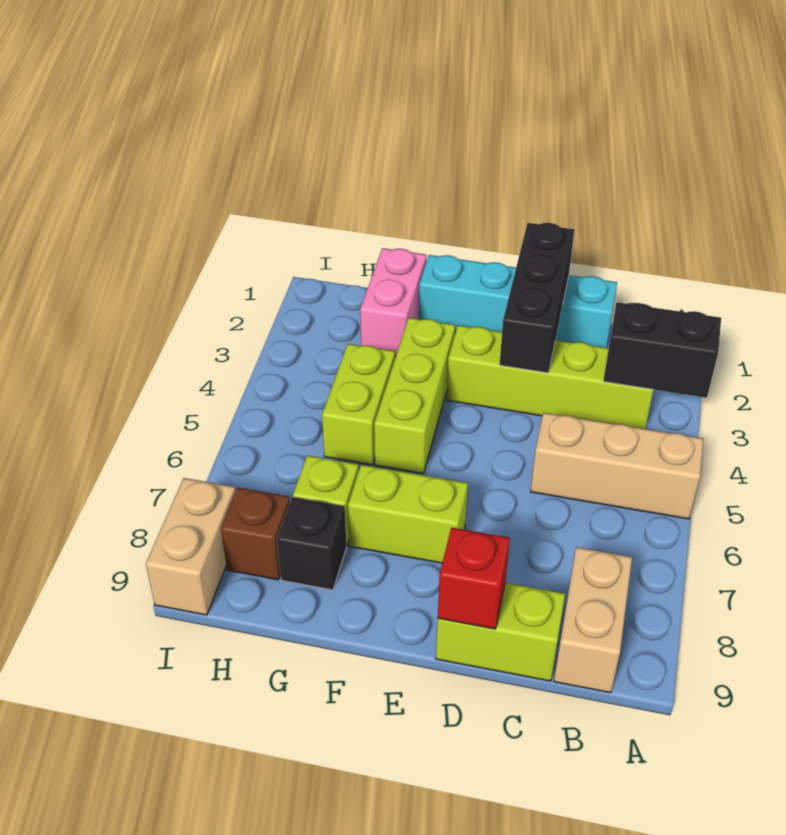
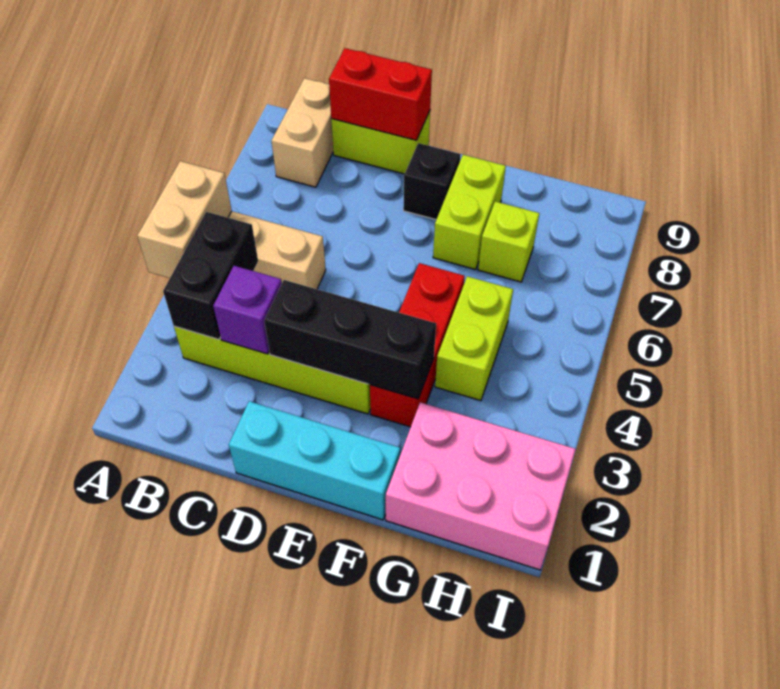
black brick A3:B3 level 2 -> black brick B3:B4 level 2
cyan brick C1:F1 level 1 -> cyan brick D1:F1 level 1
none -> purple brick C3 level 2
black brick D1:D3 level 2 -> black brick D3:F3 level 2
red brick D9 level 2 -> red brick C9:D9 level 2
lime brick E7:F7 level 1 -> lime brick F7:F8 level 1
lime brick F3:F5 level 1 -> red brick F3:F5 level 1
pink brick G1:G2 level 1 -> pink brick G1:I2 level 1
black brick G8 level 1 -> black brick E8 level 1
brown brick H8 level 1 -> none
tan brick I8:I9 level 1 -> tan brick A4:A5 level 2

